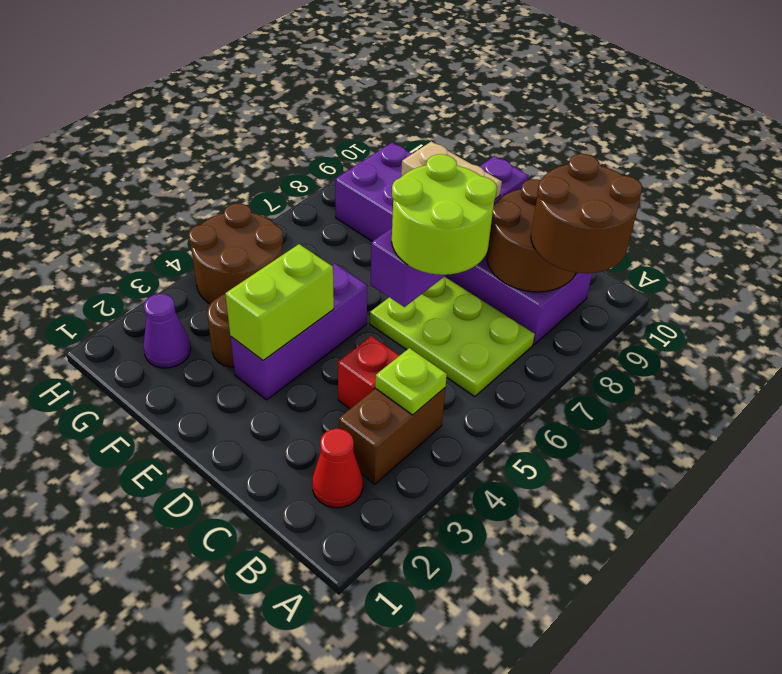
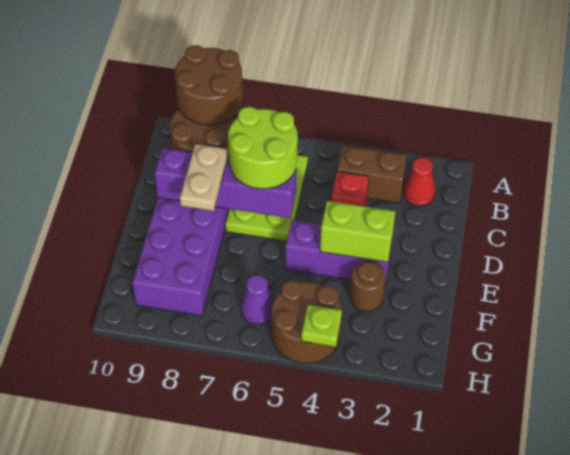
lime plate B4 level 2 -> lime plate H4 level 2
purple cone G2 level 1 -> purple cone G6 level 1

